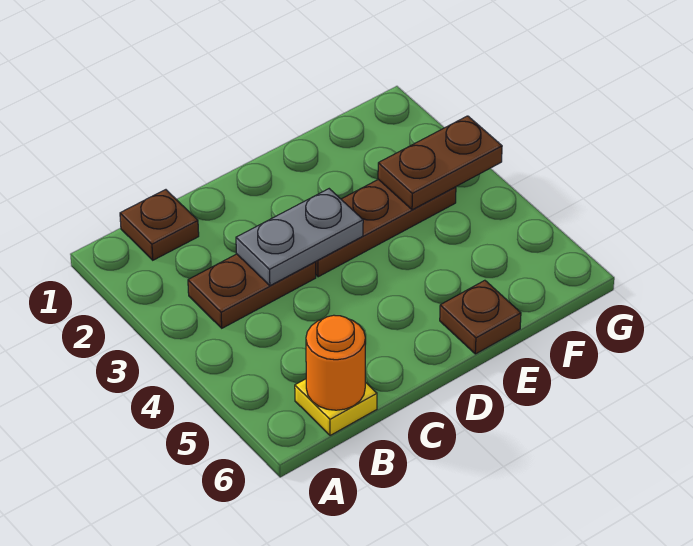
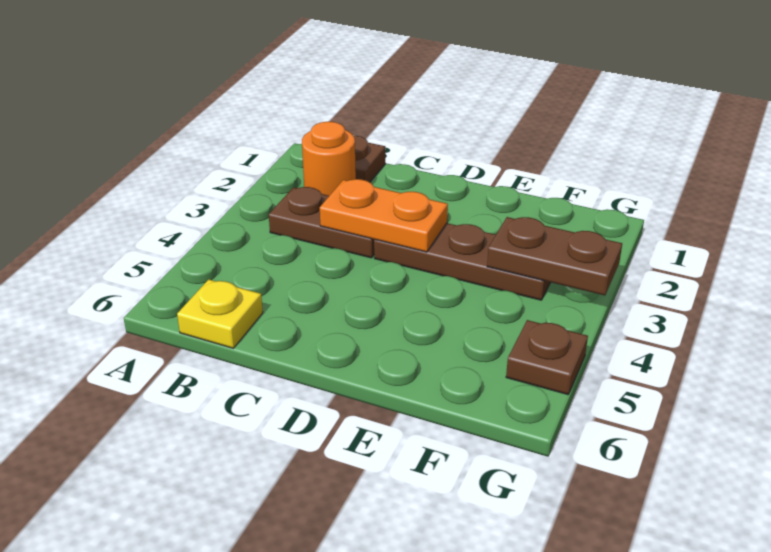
orange round brick B6 level 2 -> orange round brick B2 level 1
grey plate C3:D3 level 2 -> orange plate C3:D3 level 2
brown plate E6 level 1 -> brown plate G5 level 1

